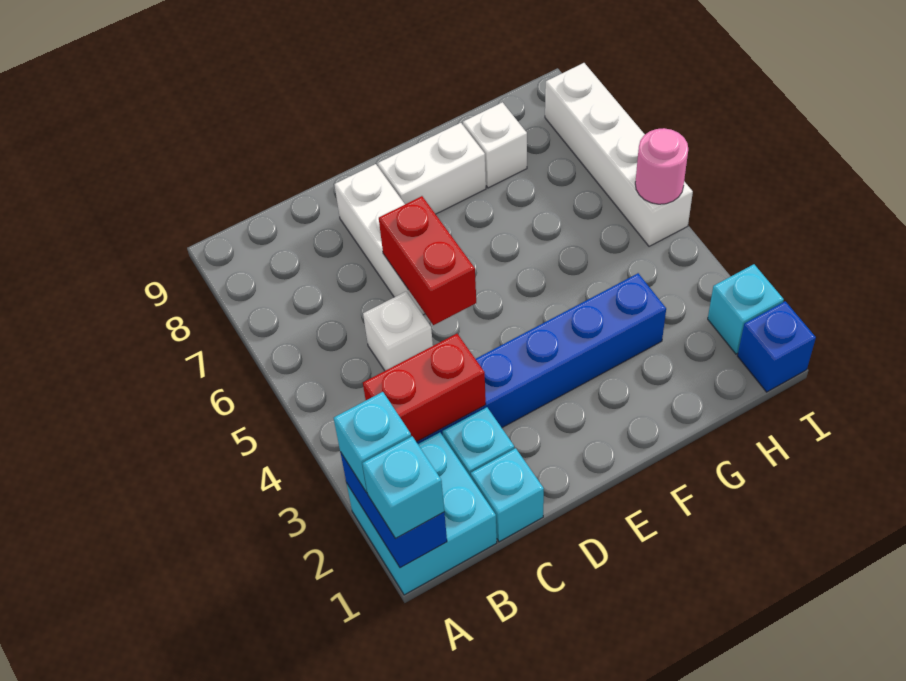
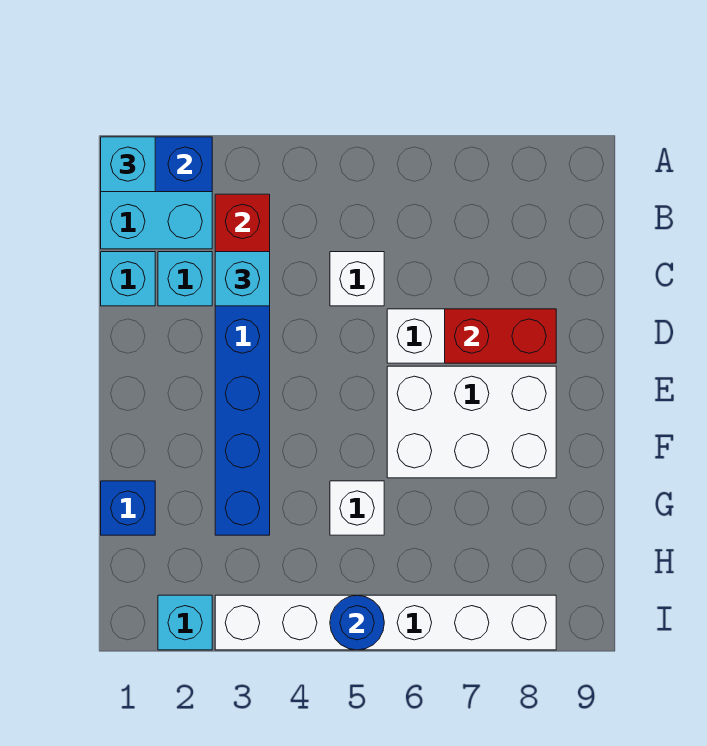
cyan brick A2 level 3 -> cyan brick C3 level 3
red brick D5:D6 level 2 -> red brick D7:D8 level 2
white brick E8:F8 level 1 -> white brick E6:F8 level 1
white brick G8 level 1 -> white brick G5 level 1
blue brick I1 level 1 -> blue brick G1 level 1
white brick I5:I8 level 1 -> white brick I3:I8 level 1
pink round brick I5 level 2 -> blue round brick I5 level 2

